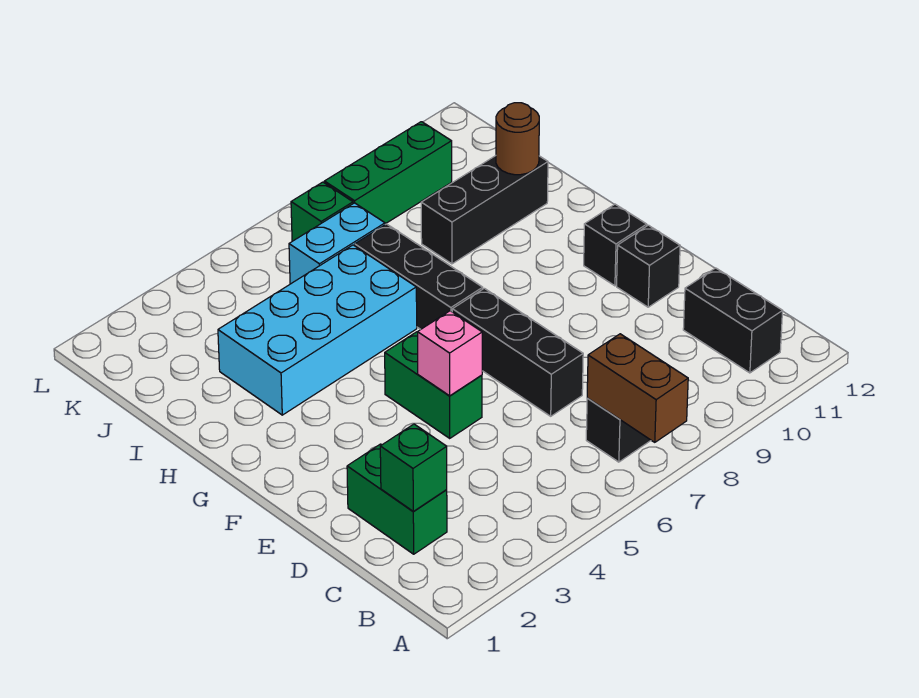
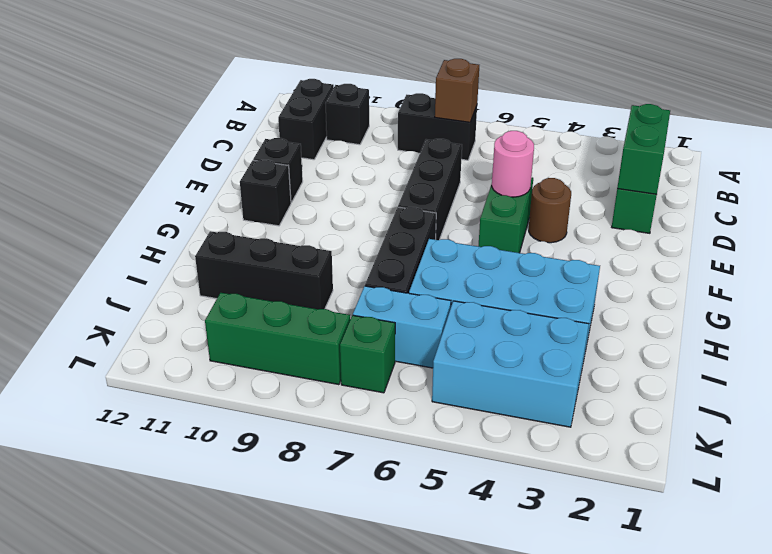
brown brick A7:B7 level 2 -> brown brick B7 level 2
none -> black brick B10 level 1
green brick C2 level 2 -> green brick C2:D2 level 2
pink brick E5 level 2 -> pink round brick E5 level 2
brown round brick I11 level 2 -> brown round brick E4 level 1
none -> cyan brick J3:K5 level 1

